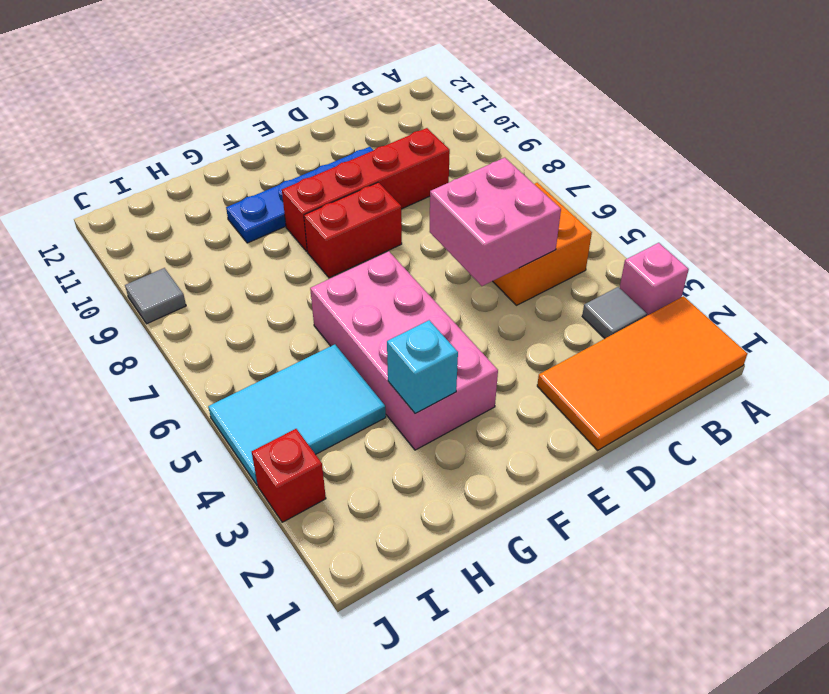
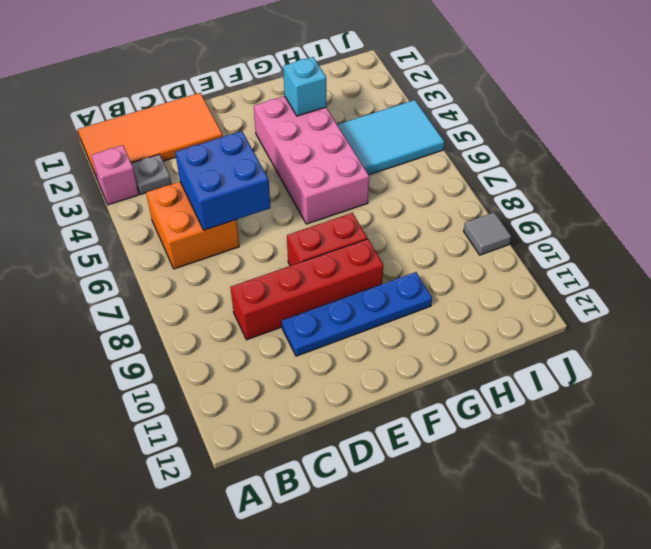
grey tile B3 level 1 -> grey plate B3 level 1
pink brick C5:D6 level 2 -> blue brick C5:D6 level 2
red brick J3 level 1 -> none

